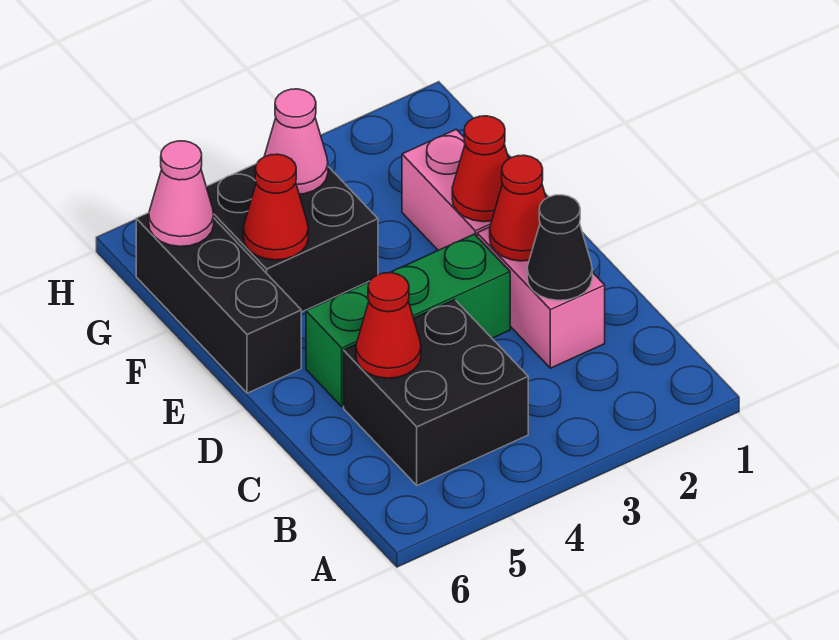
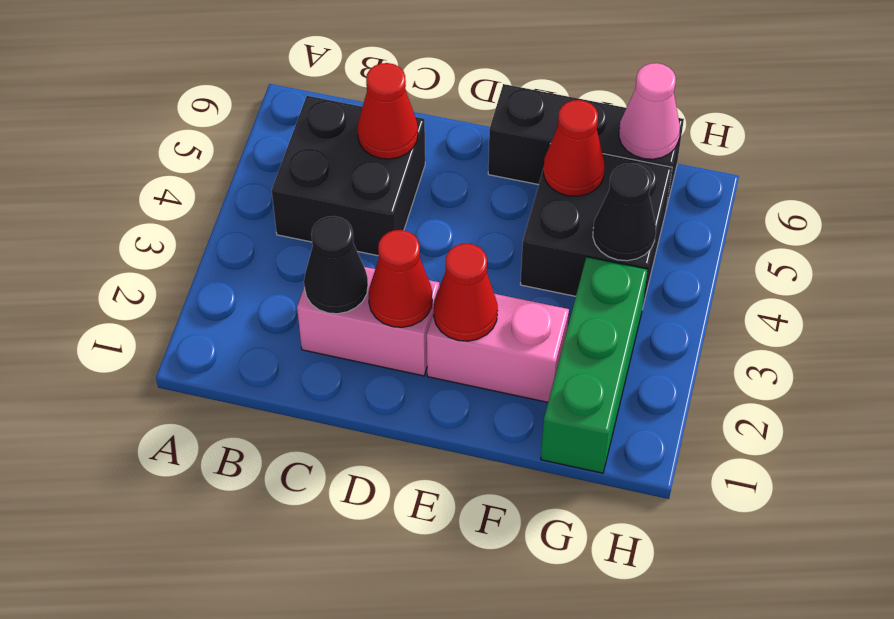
green brick D3:D5 level 1 -> green brick G1:G3 level 1
pink cone G4 level 2 -> black cone G4 level 2

